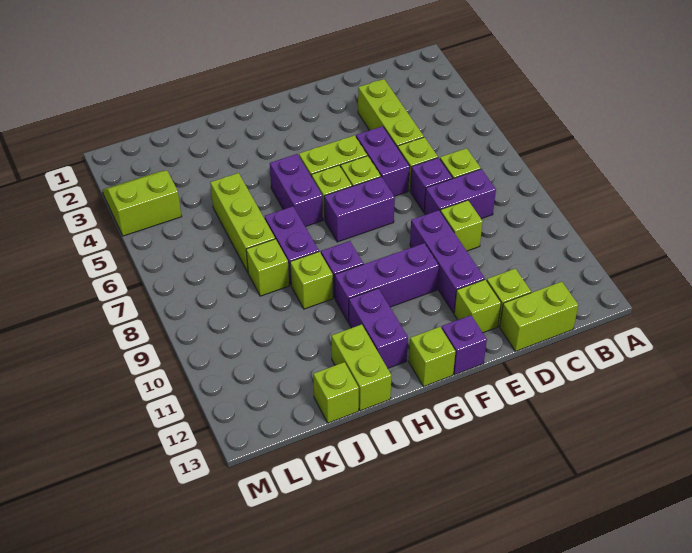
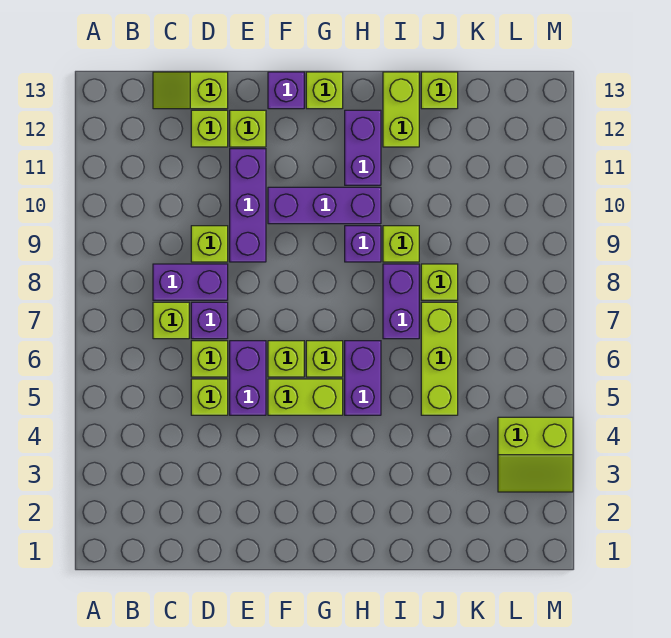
lime brick C13:D13 level 1 -> lime slope C13:D13 level 1 top D
lime brick D3:D5 level 1 -> lime brick D5 level 1
purple brick F7:G7 level 1 -> none

